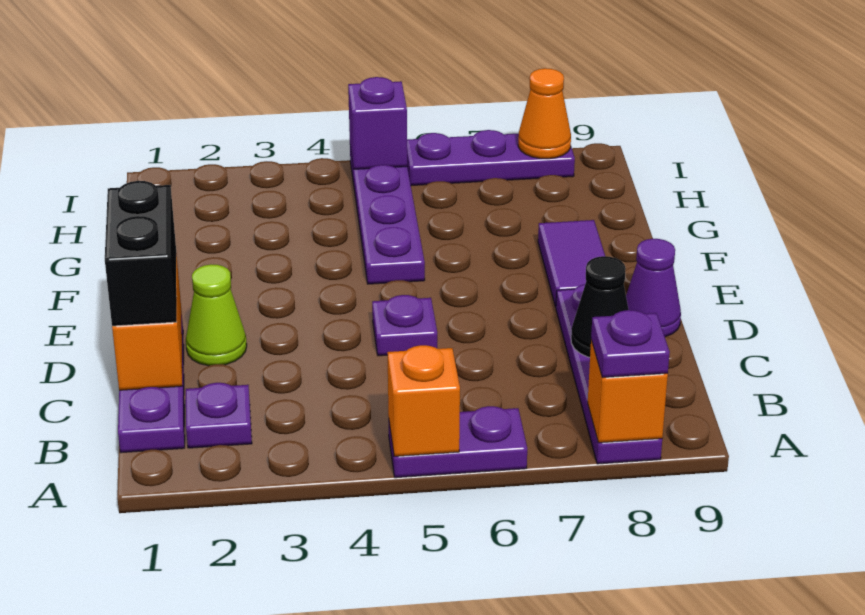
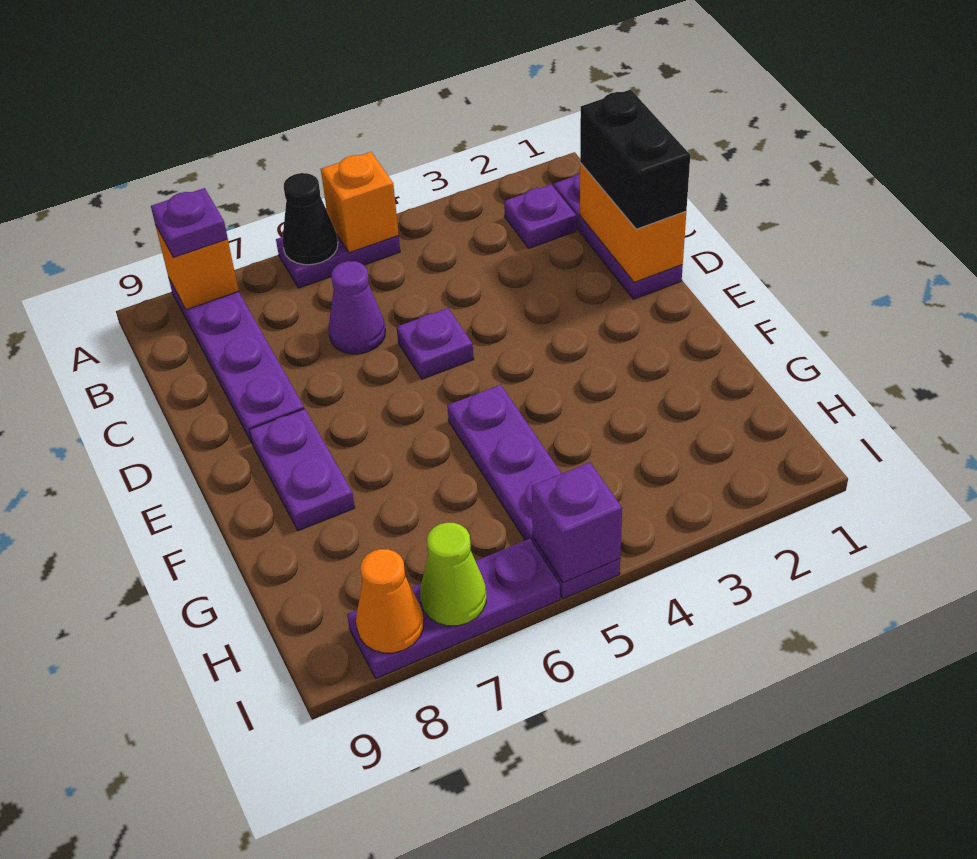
black cone C8 level 2 -> black cone A6 level 2
lime cone D2 level 1 -> lime cone I7 level 2
purple cone D9 level 1 -> purple cone C6 level 1
purple tile E8:F8 level 1 -> purple plate E8:F8 level 1

